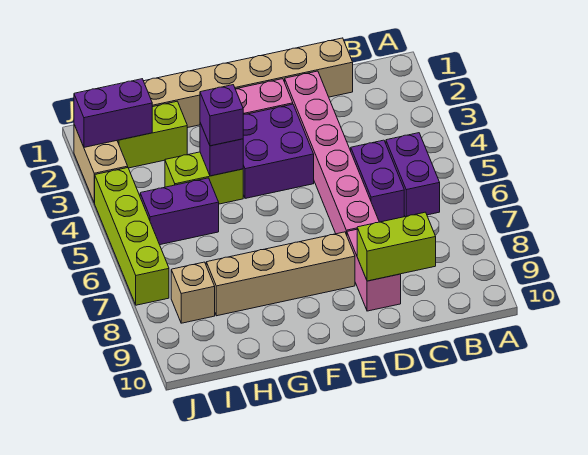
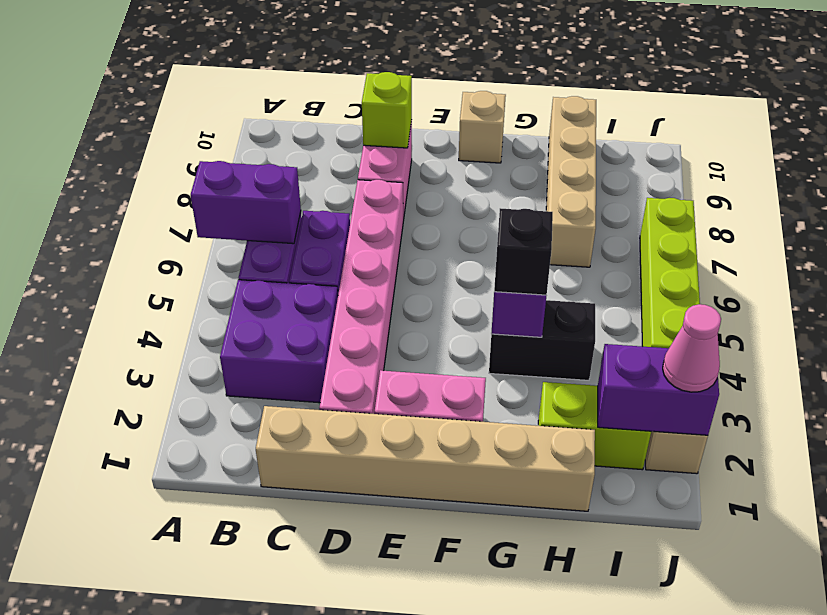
lime brick C9:D9 level 2 -> lime brick D9 level 2
purple brick E3:F4 level 1 -> purple brick B3:C4 level 1
tan brick E8:H8 level 1 -> tan brick H7:H10 level 1
lime brick G4:H4 level 1 -> black brick G4:H4 level 1
purple brick G4 level 3 -> black brick G4 level 3
purple brick H5:I5 level 1 -> purple brick A6:B6 level 2
tan brick I8 level 1 -> tan brick F10 level 1
none -> pink cone J2 level 3

